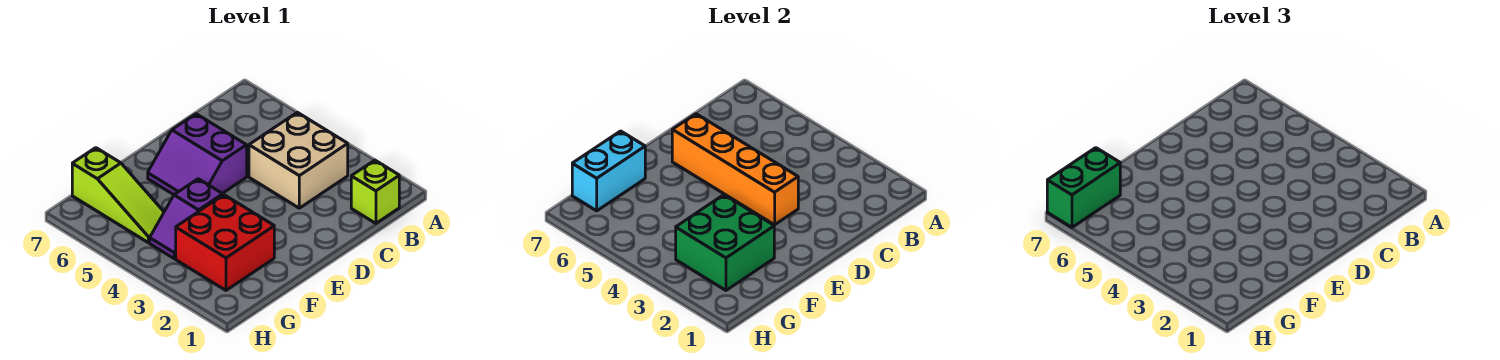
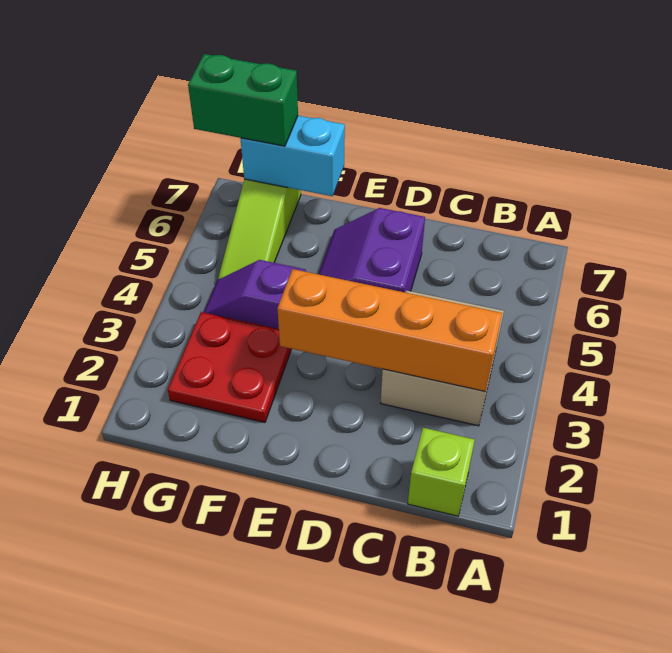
orange brick D3:D6 level 2 -> orange brick B3:E3 level 2
red brick F2:G3 level 1 -> red plate F2:G3 level 1
green brick F2:G3 level 2 -> none

